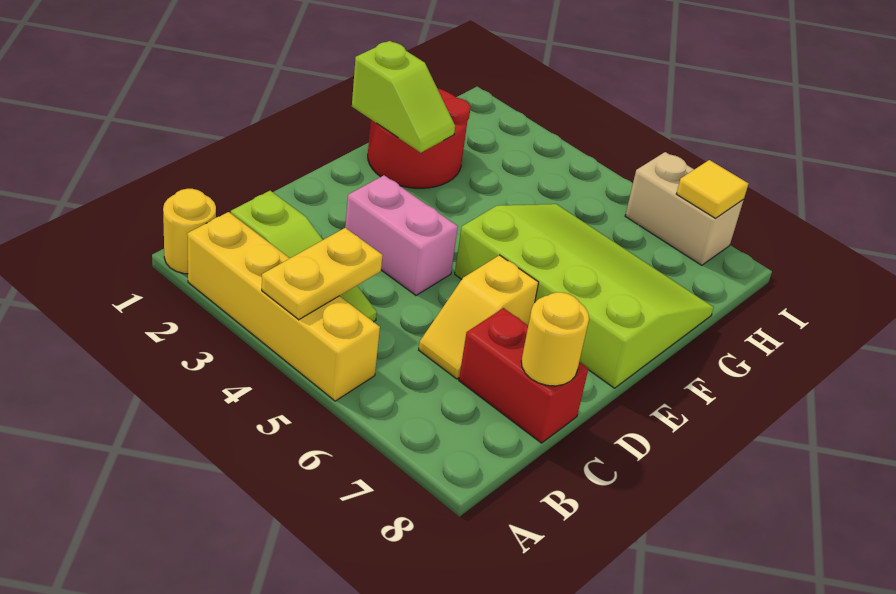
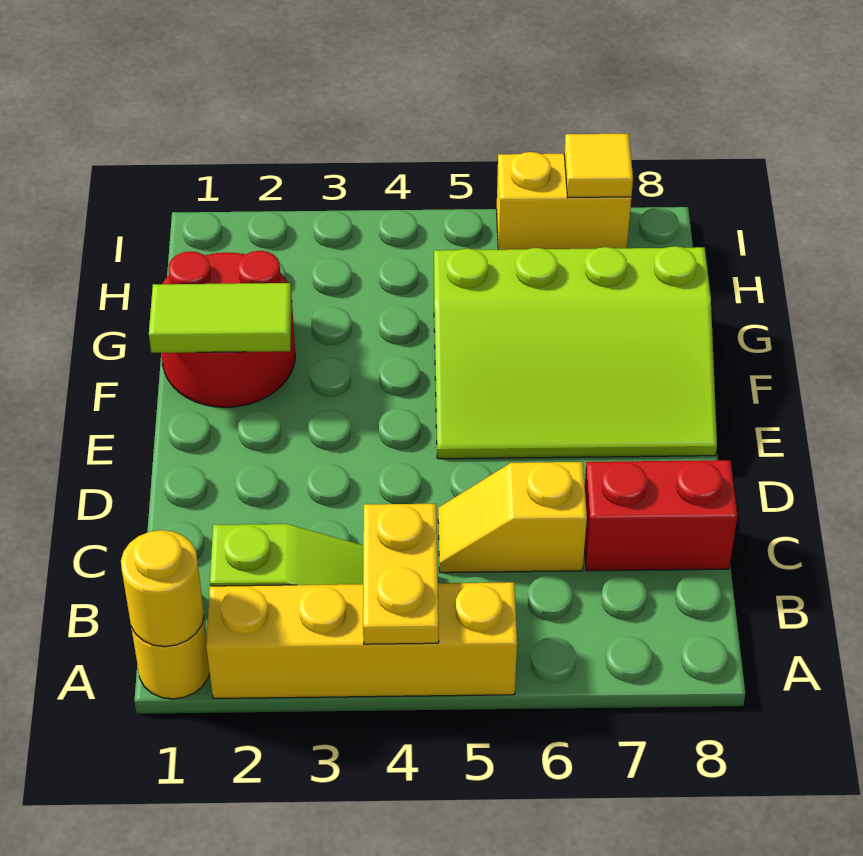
yellow slope C6:D6 level 1 top D -> yellow slope C5:C6 level 1 top 6
yellow round brick C8 level 2 -> yellow round brick A1 level 2
pink brick D3:D4 level 1 -> none
lime slope E5:G8 level 1 top E -> lime slope E5:G8 level 1 top G
lime slope F1:F2 level 2 top 1 -> lime tile F1:F2 level 2
tan brick I6:I7 level 1 -> yellow brick I6:I7 level 1

